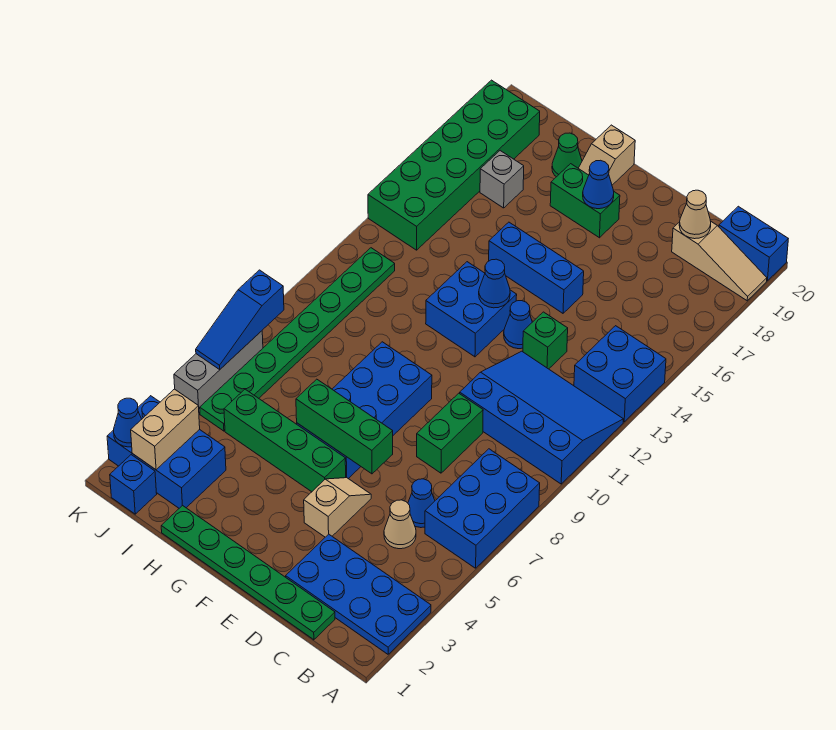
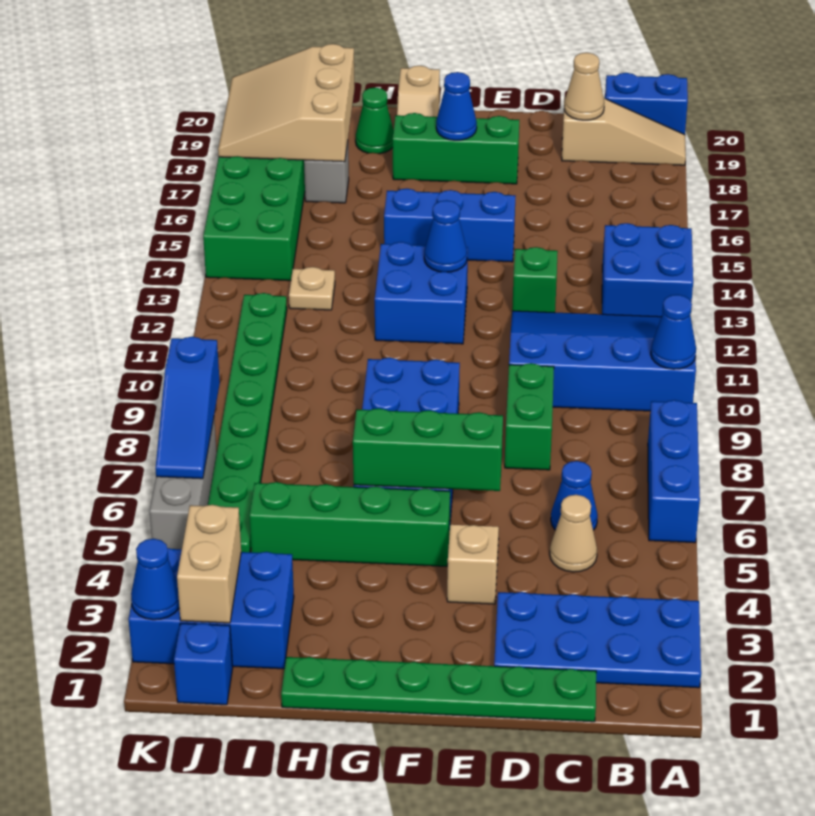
blue brick A6:B8 level 1 -> blue brick A6:A8 level 1
blue cone E13 level 1 -> blue cone A10 level 2
green brick F18:G18 level 1 -> green brick E18:G18 level 1
none -> tan plate I13 level 1
none -> tan slope I17:K19 level 2 top I

